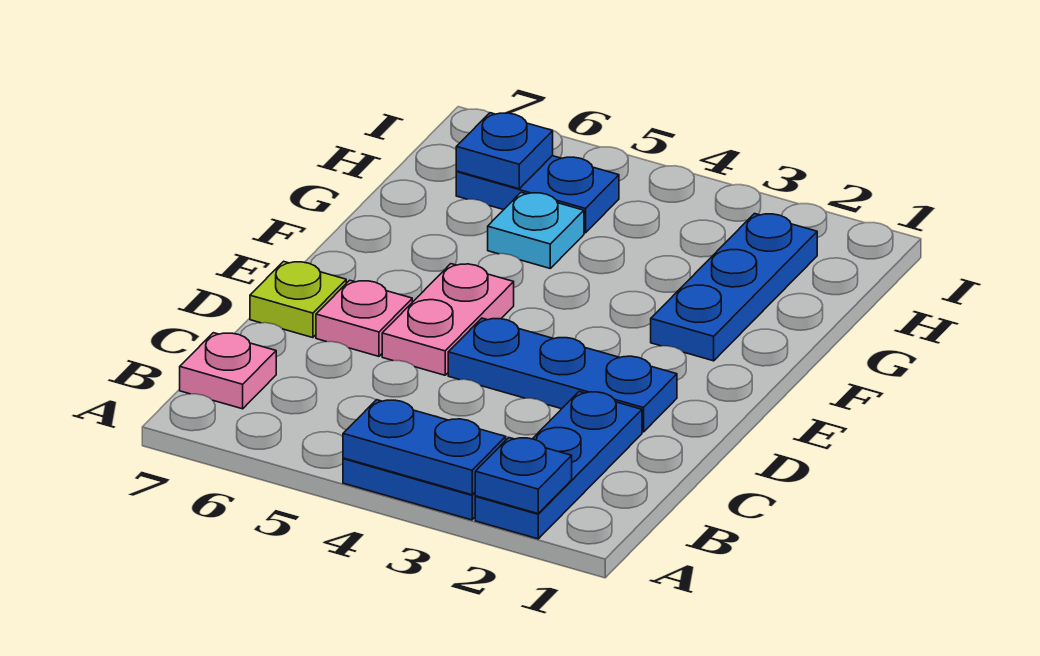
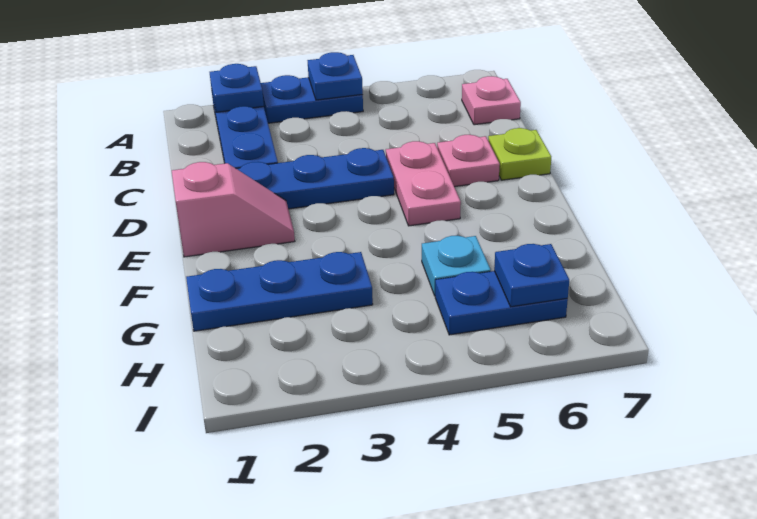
blue plate A3:A4 level 2 -> blue plate A4 level 2
none -> pink slope E1:E2 level 1 top 1
blue plate F2:H2 level 1 -> blue plate G1:G3 level 1

